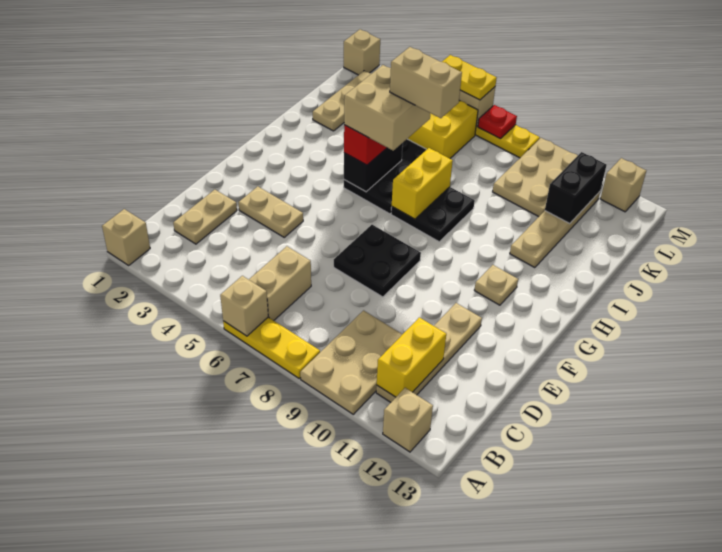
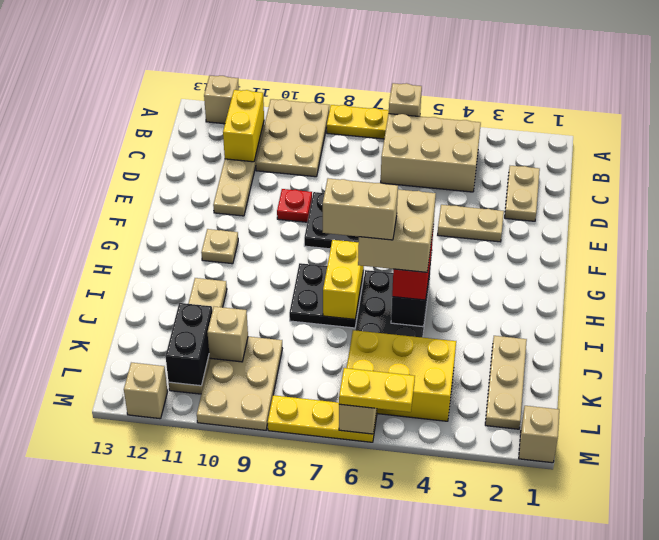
tan brick A1 level 1 -> tan brick K10 level 2
tan brick B6:C6 level 1 -> tan brick B4:C6 level 1
red plate M7 level 2 -> red plate E9 level 1

